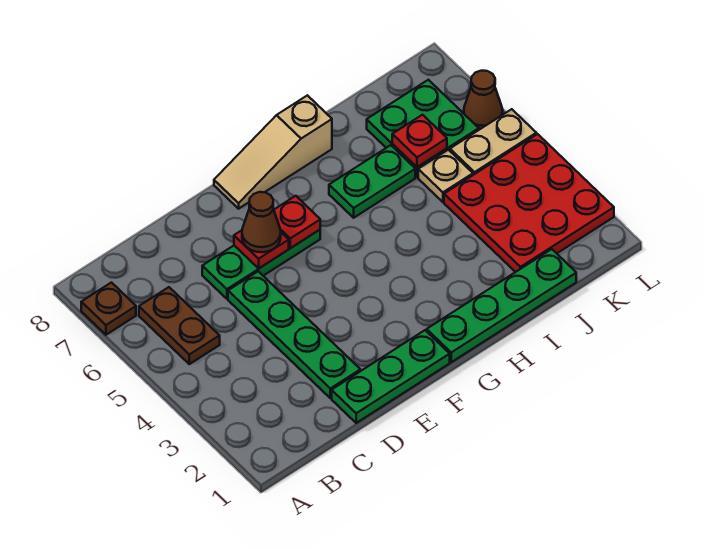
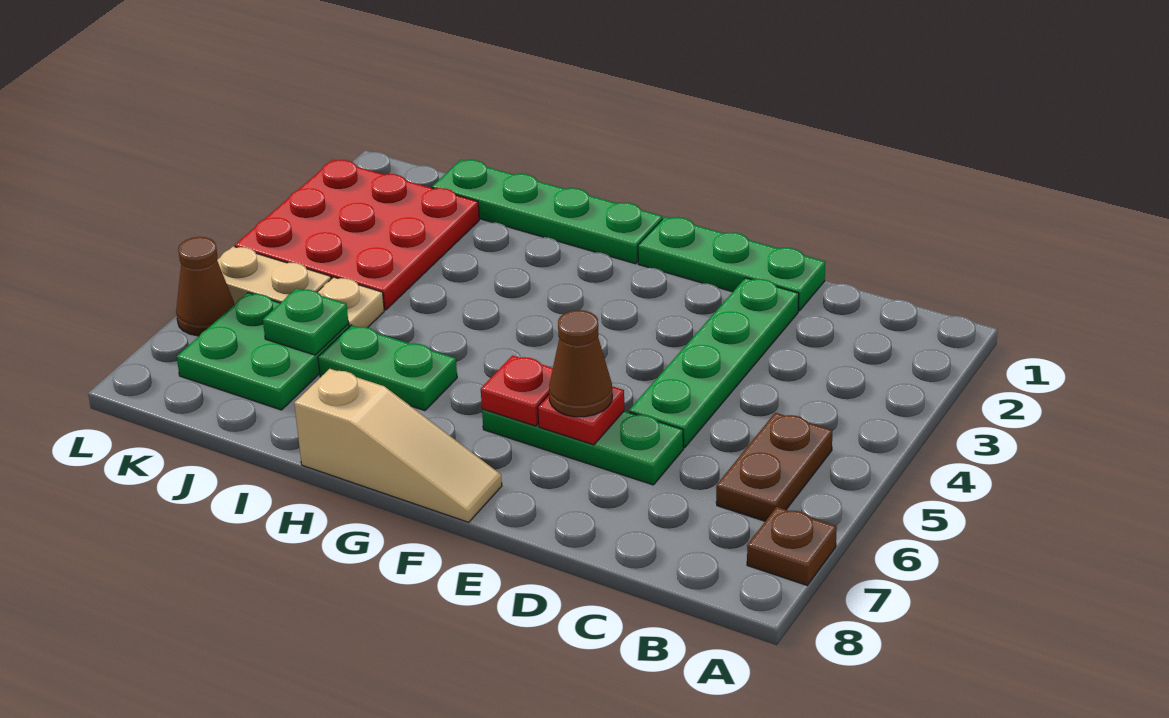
red plate J6 level 2 -> green plate J6 level 2

